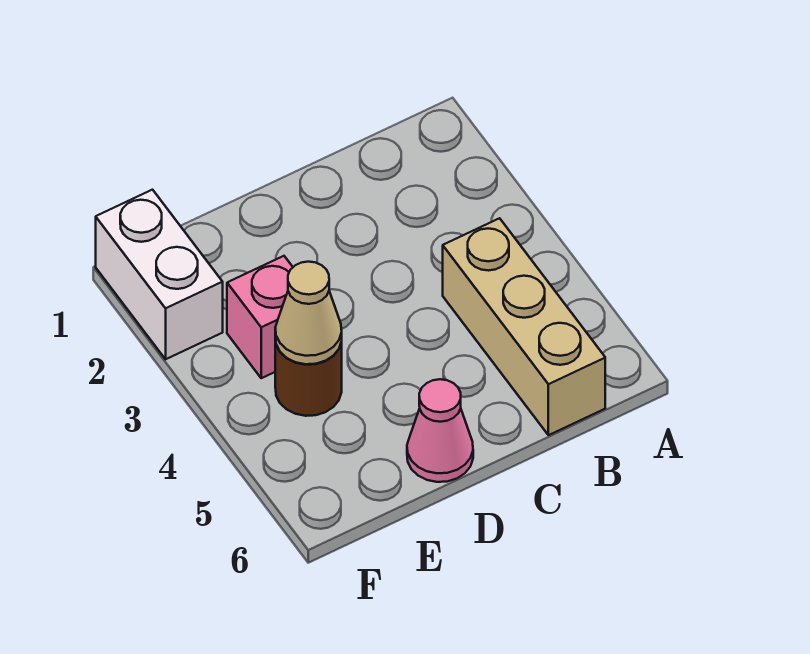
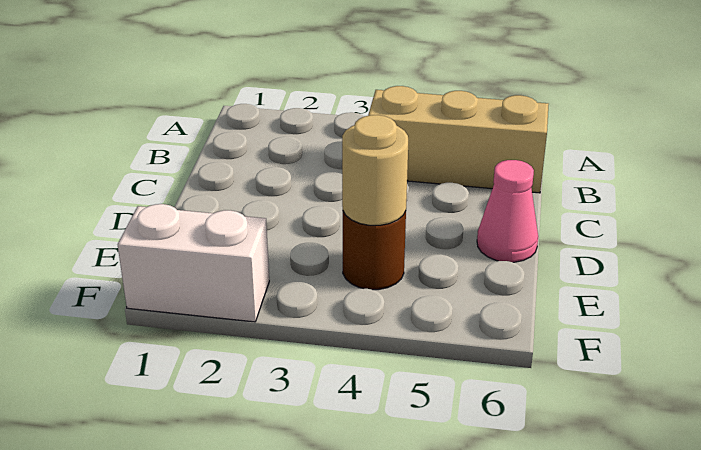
pink brick E3 level 1 -> none
tan cone E4 level 2 -> tan round brick E4 level 2

